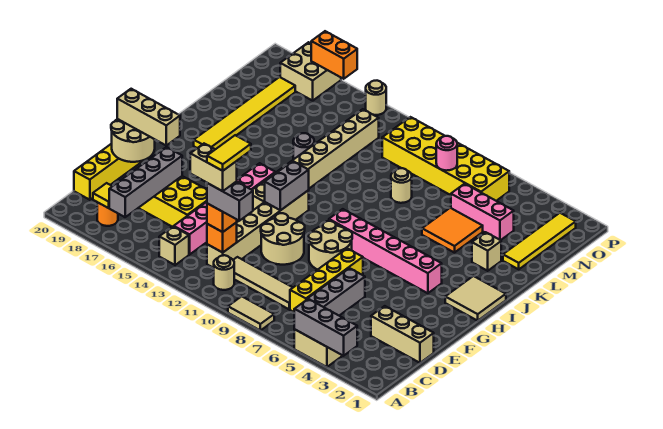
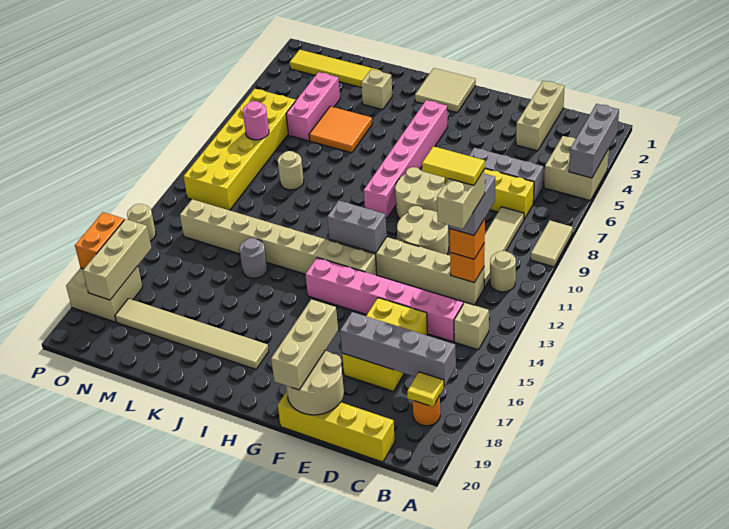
yellow tile I18:N18 level 1 -> tan tile I18:N18 level 1
none -> tan brick O16:O18 level 2

